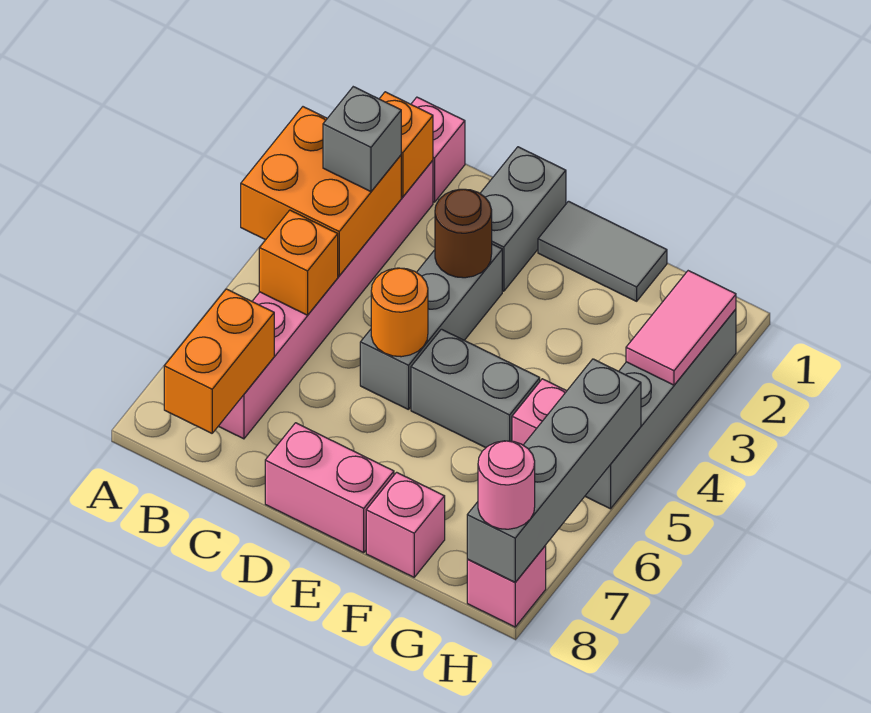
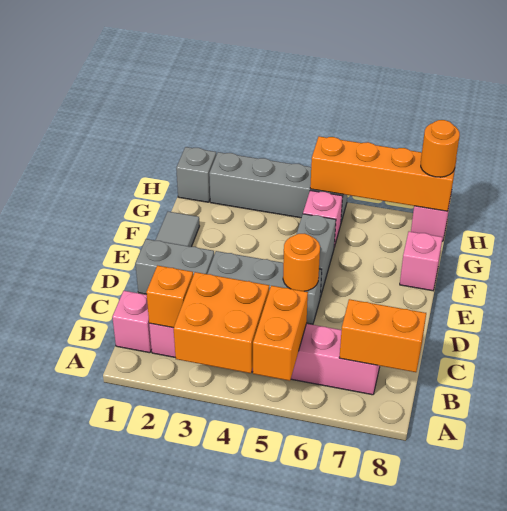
grey brick B3 level 3 -> grey brick H1 level 1
orange brick B5 level 2 -> orange brick A5:B5 level 2
brown round brick D3 level 2 -> none
pink brick D8:E8 level 1 -> none
pink tile H2:H3 level 2 -> none
grey brick H5:H8 level 2 -> orange brick H5:H8 level 2
pink round brick H8 level 3 -> orange round brick H8 level 3

